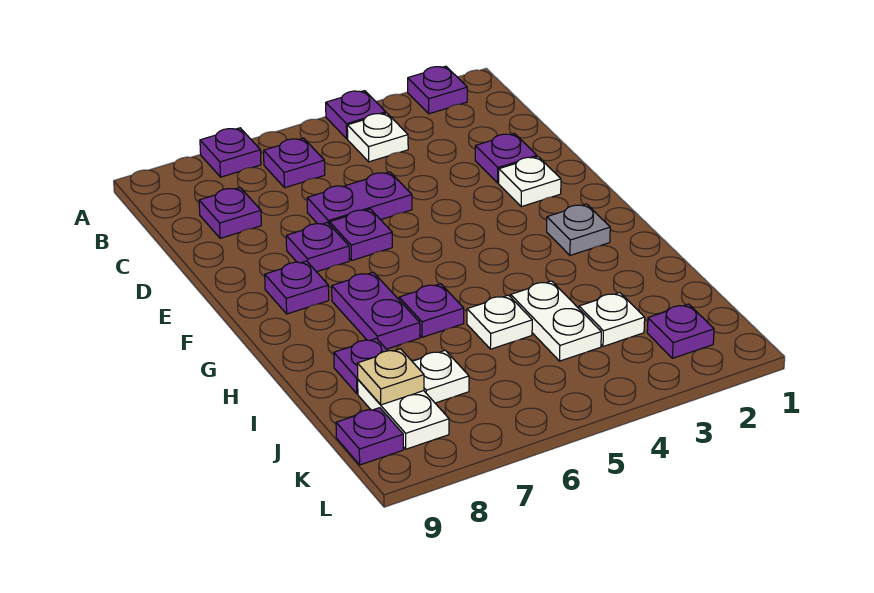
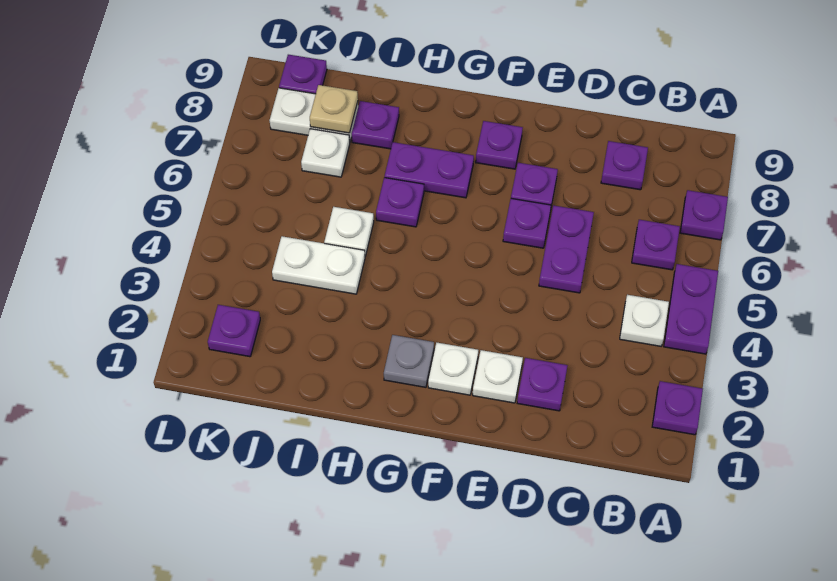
purple plate A4 level 1 -> purple plate A4:A5 level 1
white plate J3 level 1 -> white plate F2 level 1

